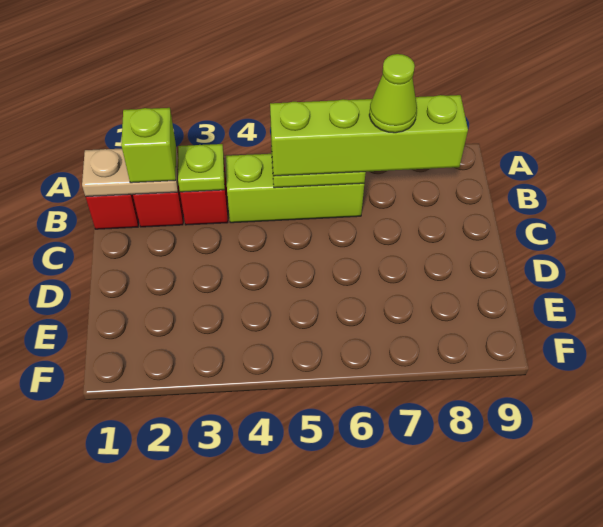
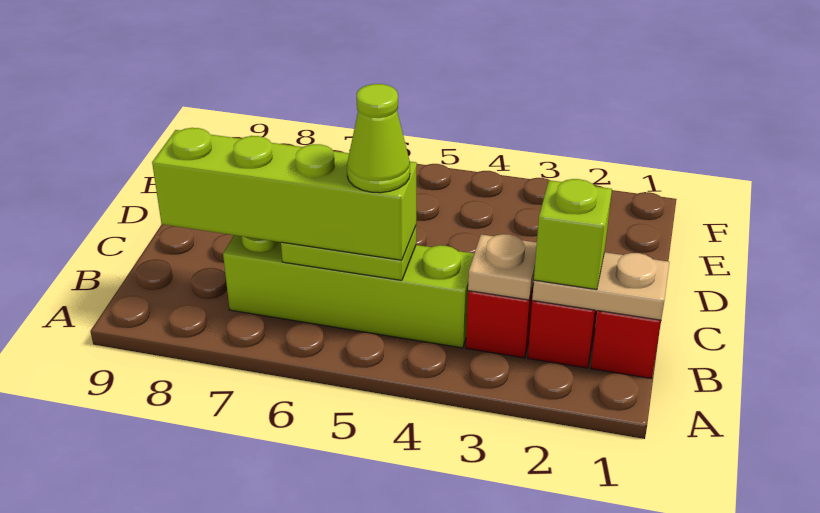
lime plate B3 level 2 -> tan plate B3 level 2
lime brick B4:B6 level 1 -> lime brick B4:B7 level 1
lime cone B7 level 4 -> lime cone B5 level 4

